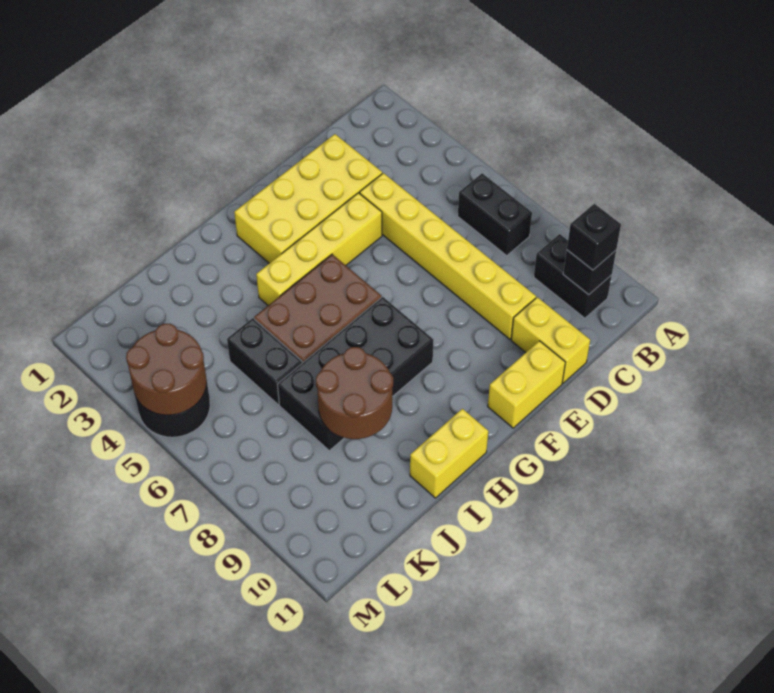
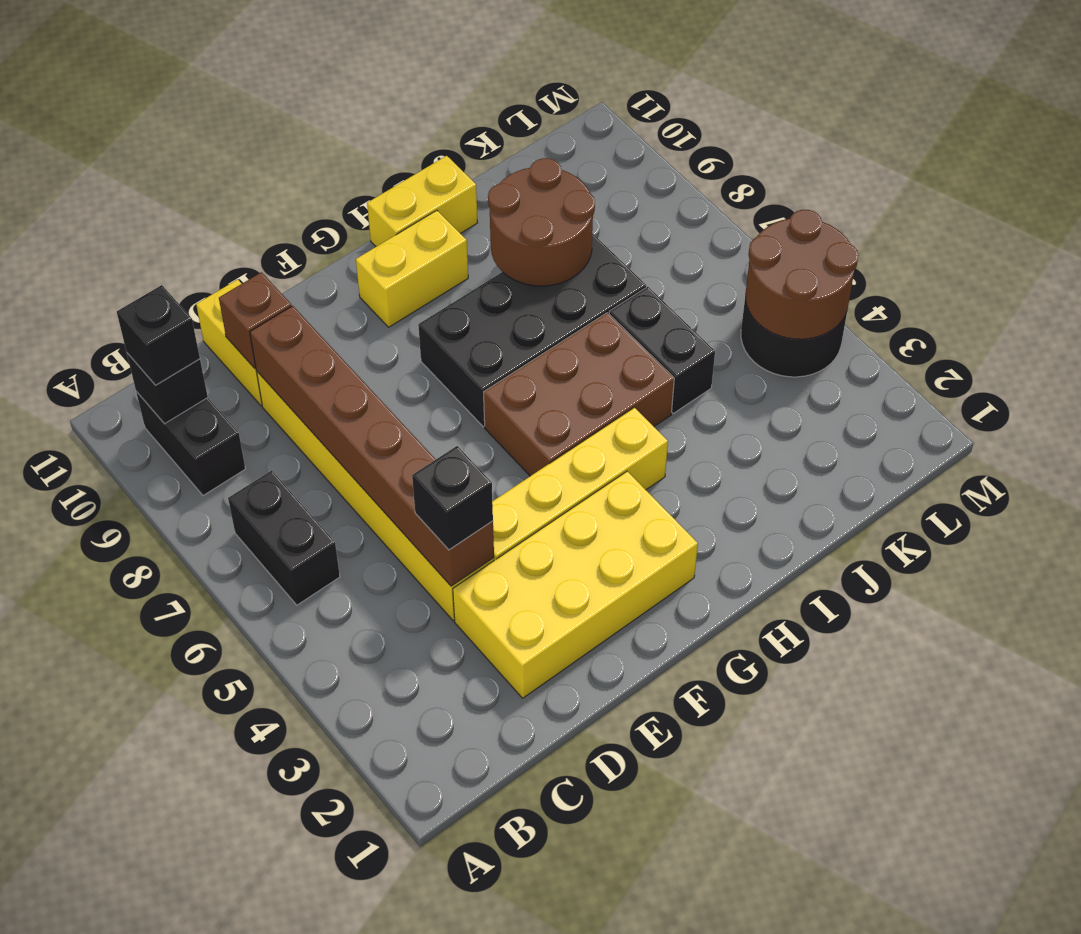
none -> brown brick D4:D9 level 2
none -> black brick D4 level 3
none -> brown brick D10 level 2
yellow brick E11:F11 level 1 -> yellow brick G10:H10 level 1

